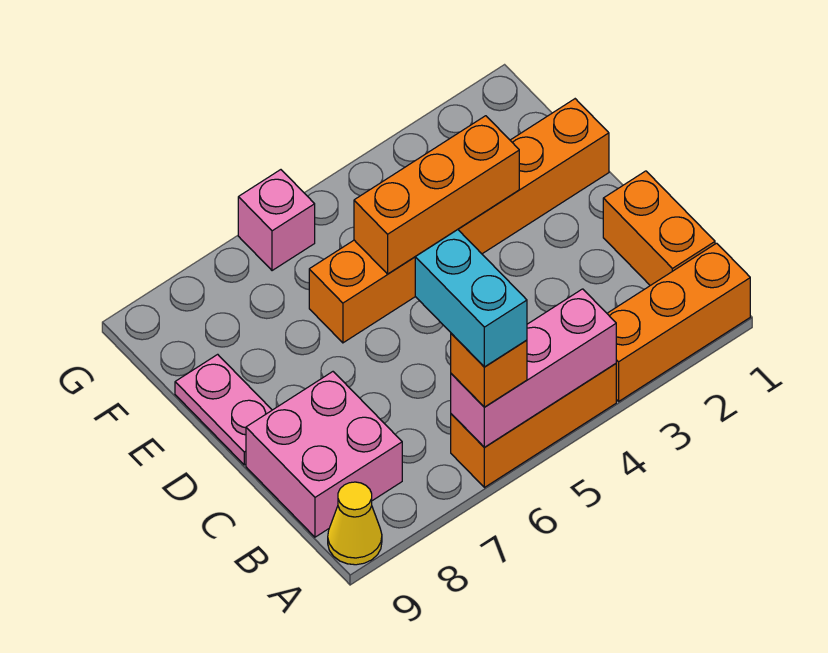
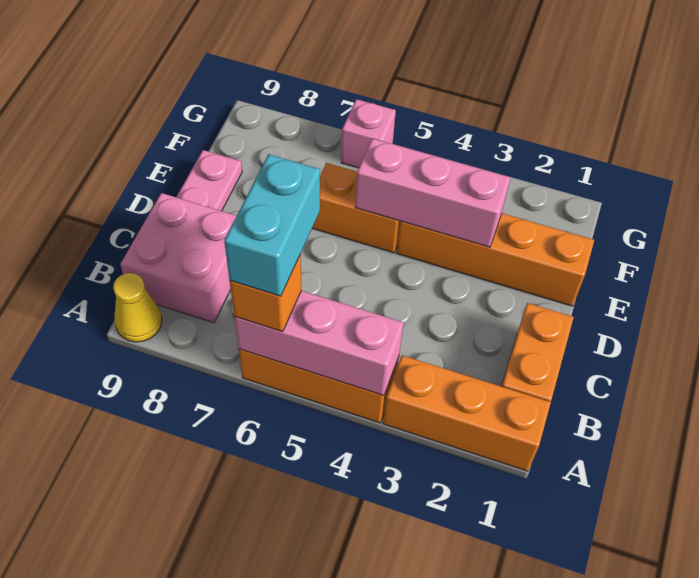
orange brick E3:E5 level 2 -> pink brick E3:E5 level 2

